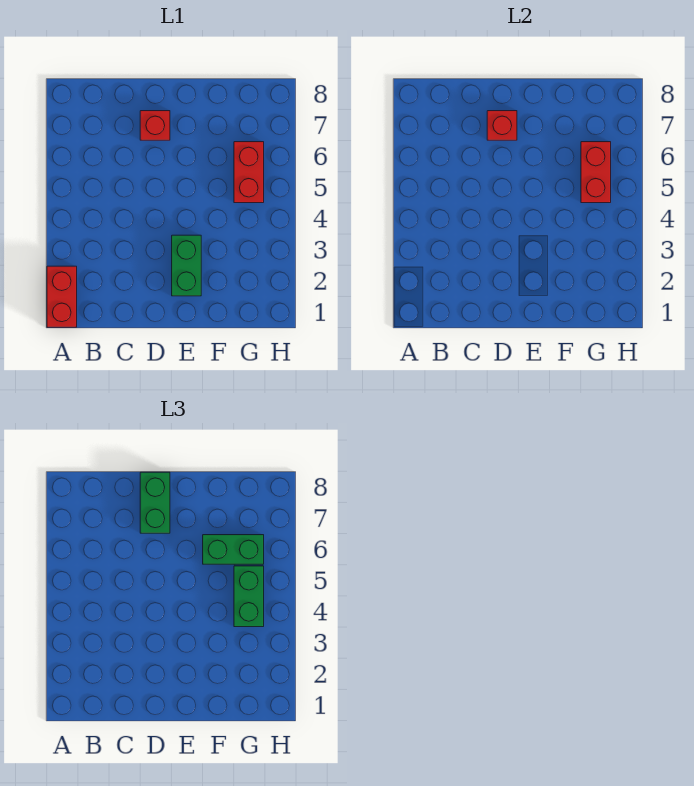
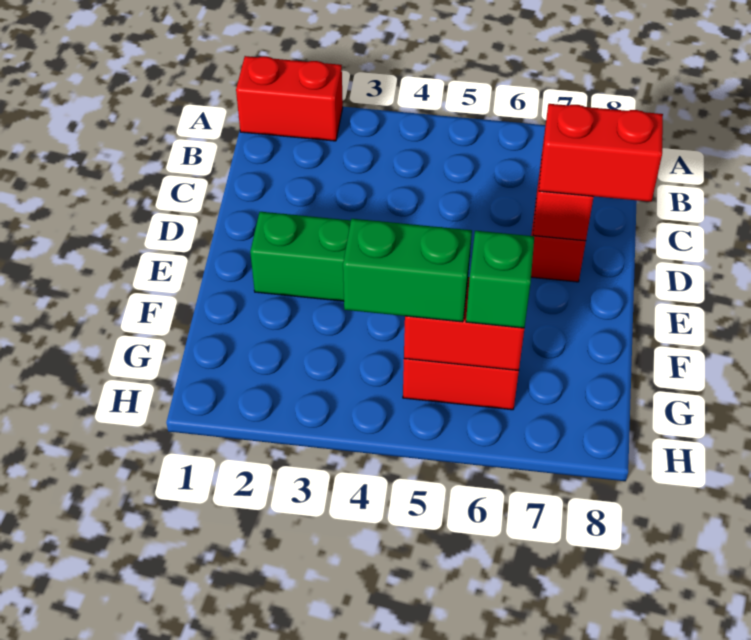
green brick D7:D8 level 3 -> red brick D7:D8 level 3
green brick F6:G6 level 3 -> green brick G6 level 3

